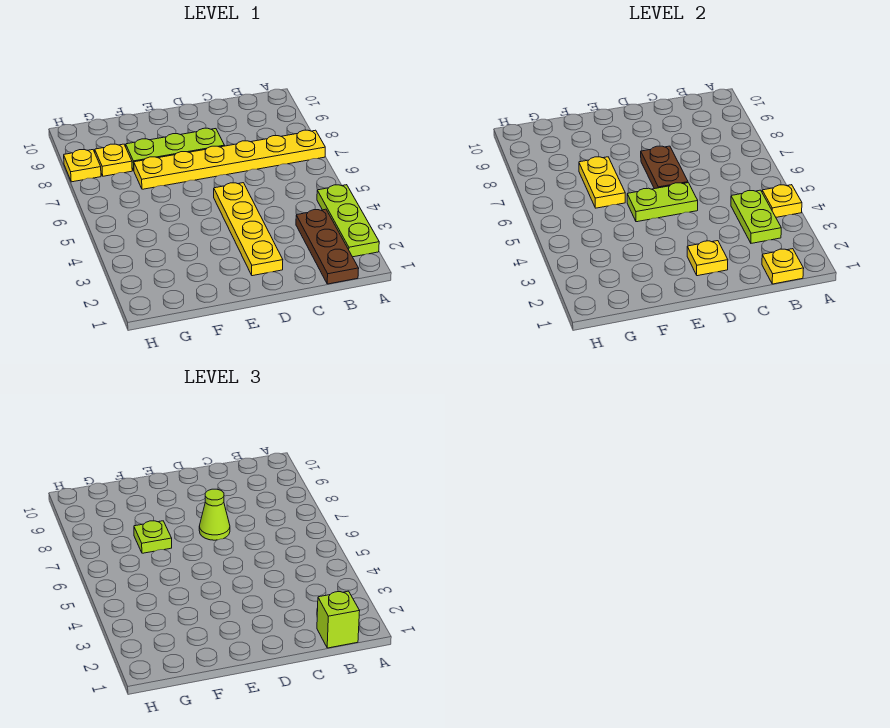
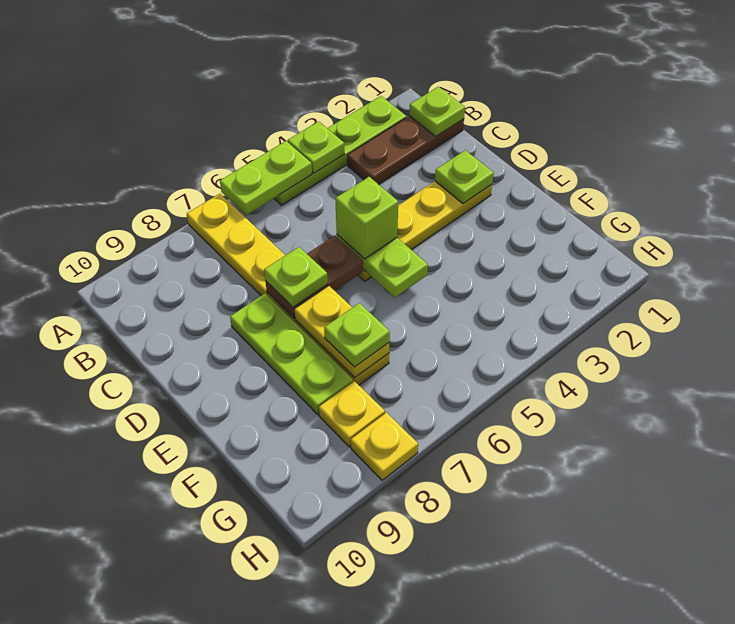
lime plate A2:A4 level 1 -> lime plate A2:A5 level 1
yellow plate A4 level 2 -> lime plate A4 level 2
yellow plate B1 level 2 -> lime plate B1 level 2
lime brick B1 level 3 -> lime brick D5 level 3
lime plate B3:B4 level 2 -> lime plate A5:A6 level 2
yellow plate D2 level 2 -> lime plate D2 level 2
lime cone D7 level 3 -> lime plate D7 level 3
yellow plate F6:F7 level 2 -> yellow plate E7:F7 level 2

